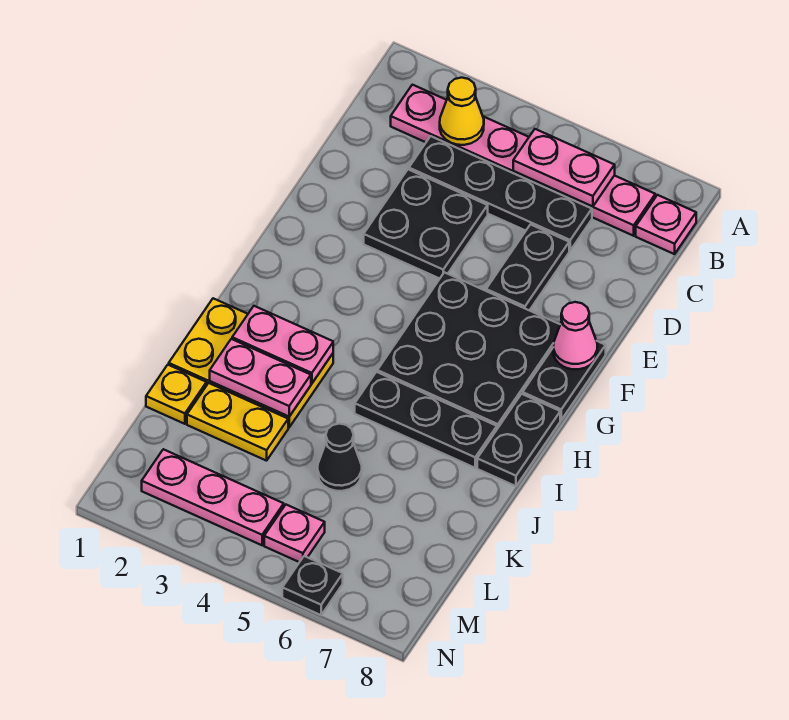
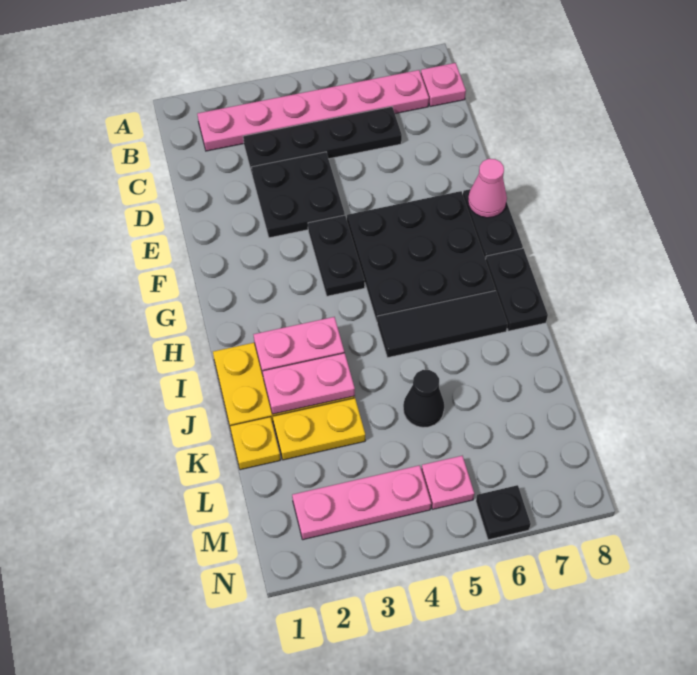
yellow cone B3 level 2 -> none
pink plate B5:B6 level 2 -> none
black plate D6:E6 level 1 -> black plate F4:G4 level 1
black plate I5:I7 level 1 -> black tile I5:I7 level 1

